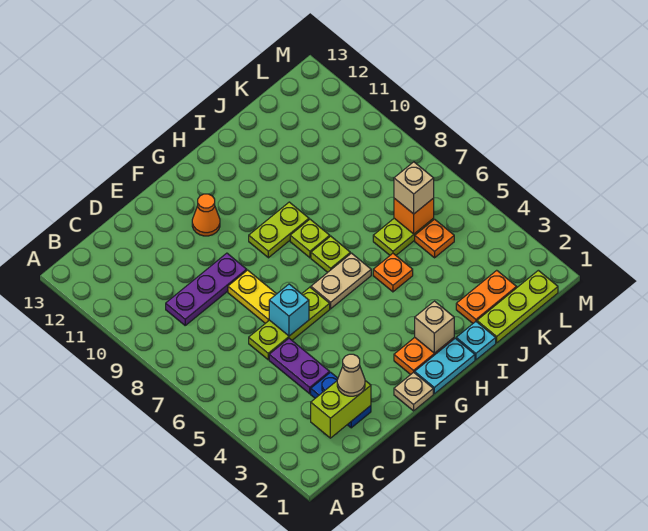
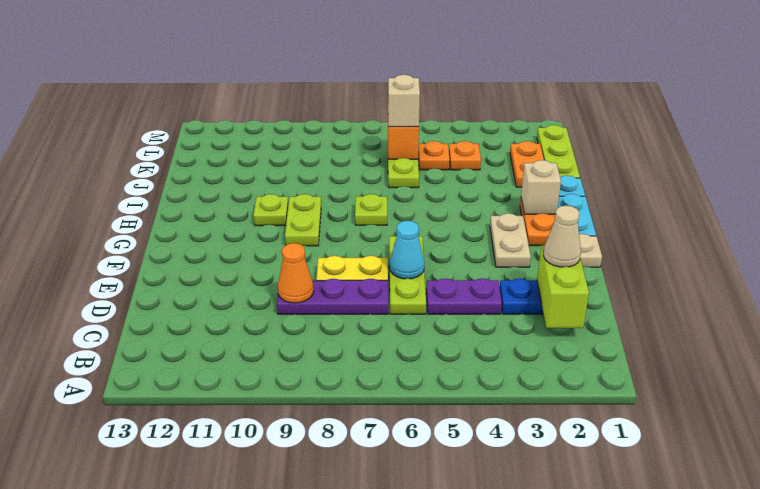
purple plate C9:E9 level 1 -> purple plate D7:D9 level 1
cyan brick E6 level 2 -> cyan cone E6 level 2
orange cone F11 level 1 -> orange cone D9 level 2
tan plate G6:H6 level 1 -> tan plate F3:G3 level 1
lime plate H8 level 1 -> lime plate H10 level 1
orange plate I5 level 1 -> orange plate K4 level 1

